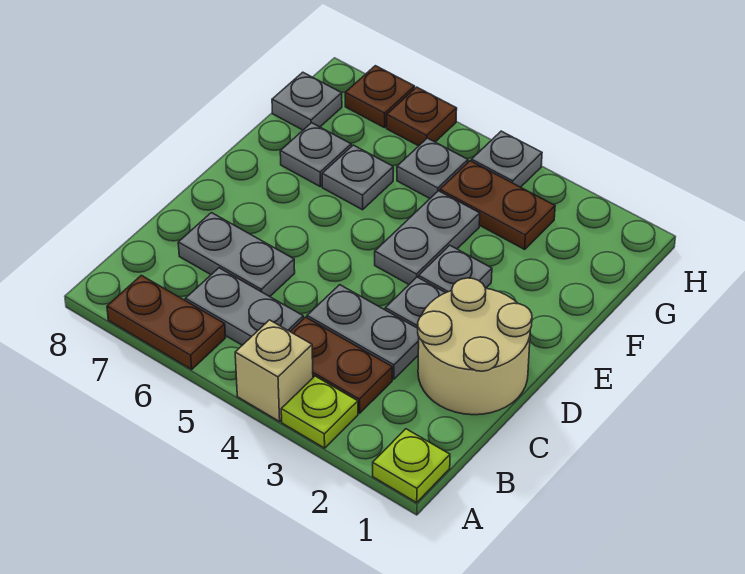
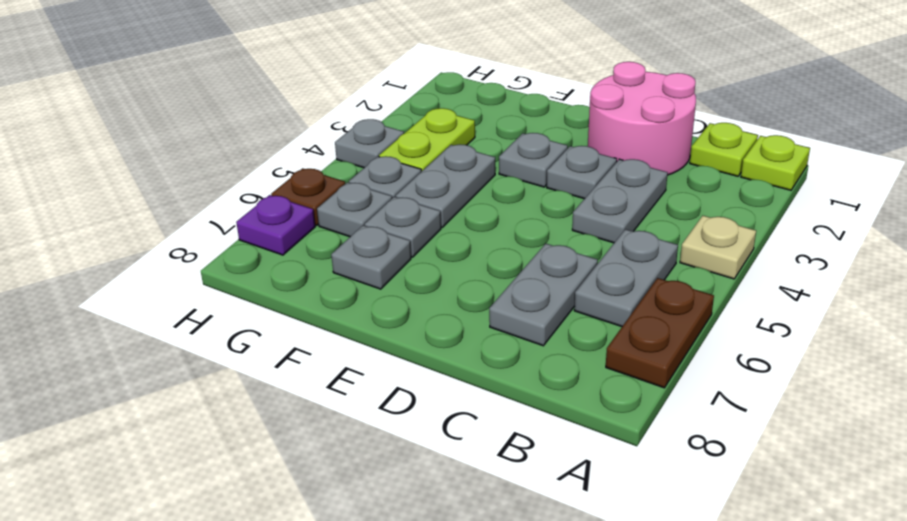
lime plate A3 level 1 -> lime plate B1 level 1
tan brick A4 level 1 -> tan plate A4 level 1
brown plate B3:B4 level 1 -> none
tan round brick C1:D2 level 1 -> pink round brick C1:D2 level 1
grey plate E4:F4 level 1 -> grey plate F4:F5 level 1
brown plate G3:G4 level 1 -> lime plate G3:G4 level 1
grey plate G8 level 1 -> grey plate G6 level 1
brown plate H7 level 1 -> purple plate H7 level 1

